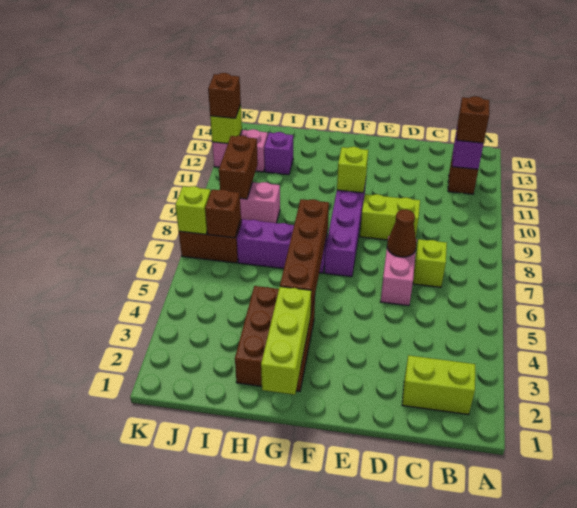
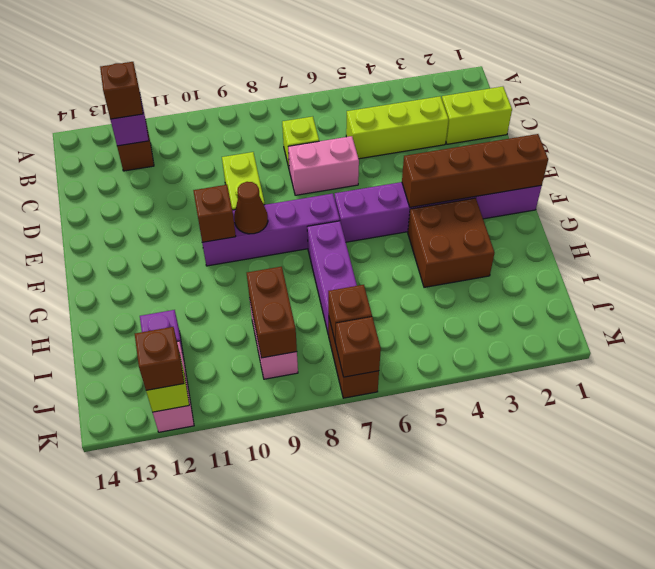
lime brick B2:C2 level 1 -> lime brick C1:C2 level 1
brown cone D7 level 2 -> brown cone F9 level 2
none -> purple brick F1:F6 level 1
lime brick F10 level 2 -> brown brick F10 level 2
lime brick G1:G3 level 2 -> lime brick C3:C5 level 1
brown brick G2:H4 level 1 -> brown brick G3:H4 level 1
brown brick G4:G7 level 2 -> brown brick F1:F4 level 2
brown brick J9:J10 level 2 -> brown brick I9:J9 level 2
lime brick K7 level 2 -> brown brick K7 level 2

